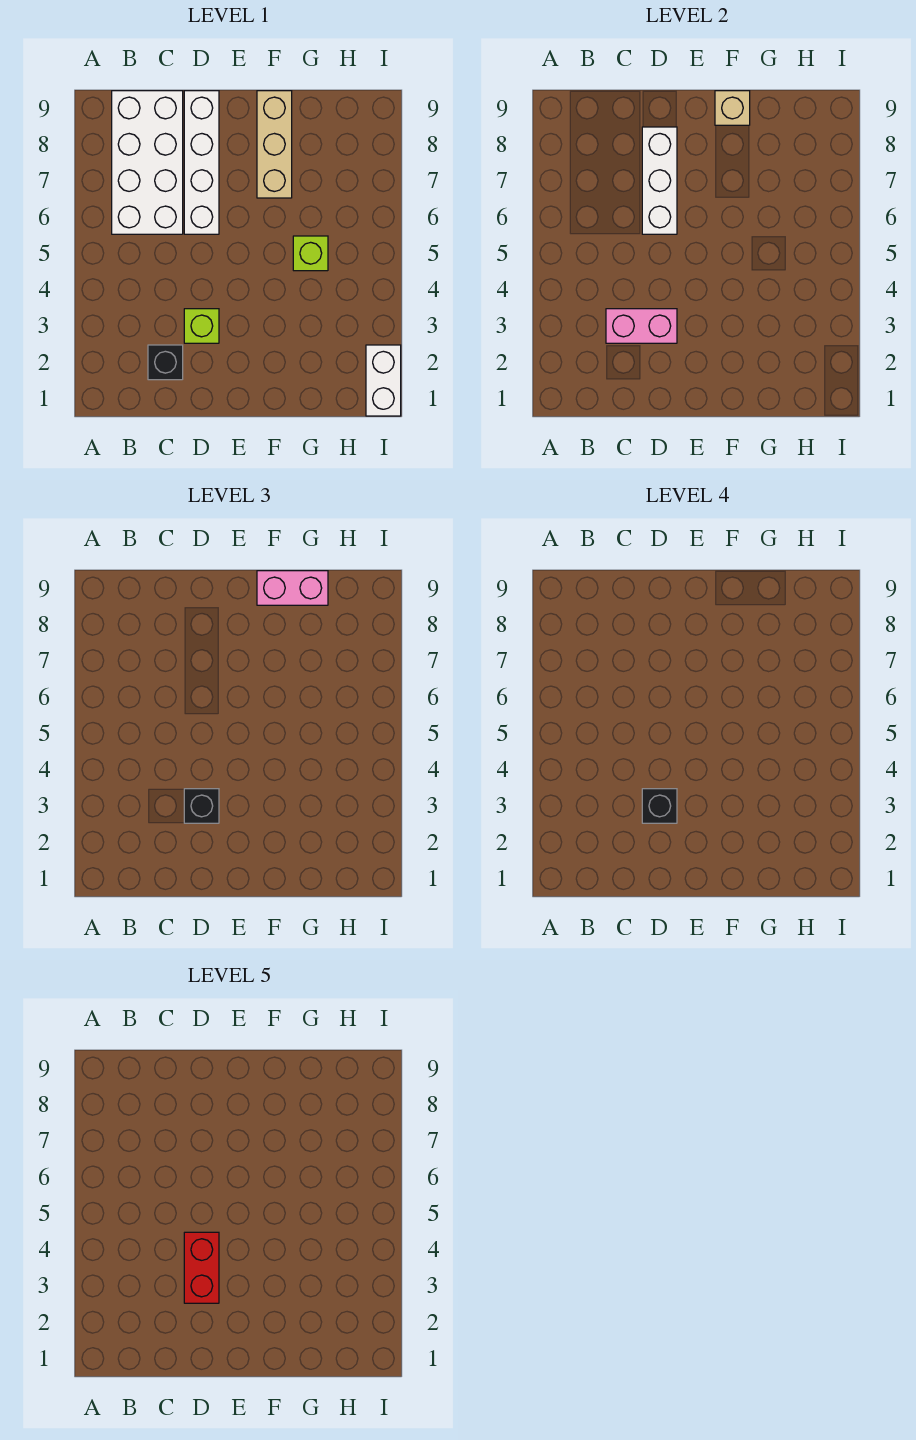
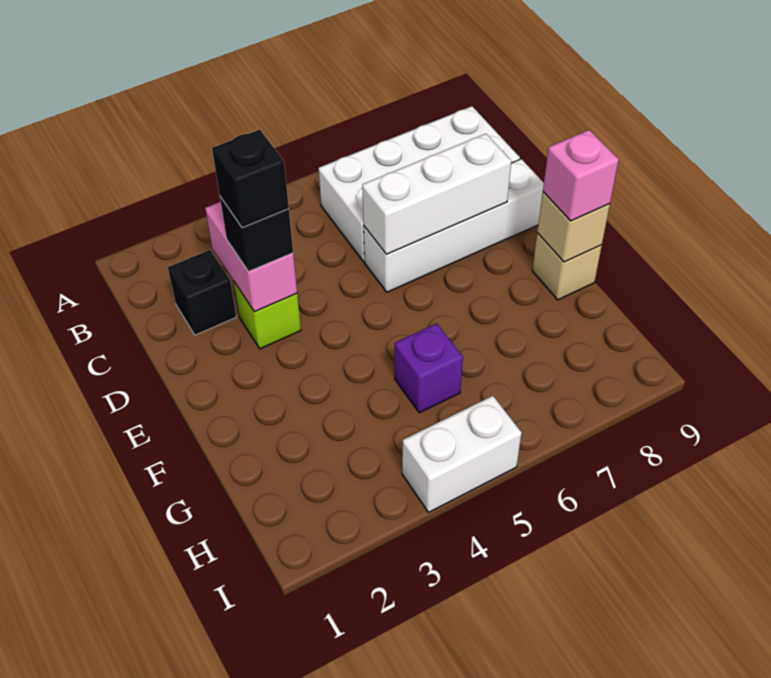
red brick D3:D4 level 5 -> none
tan brick F7:F9 level 1 -> tan brick F9 level 1
pink brick F9:G9 level 3 -> pink brick F9 level 3
lime brick G5 level 1 -> purple brick G5 level 1
white brick I1:I2 level 1 -> white brick I4:I5 level 1

